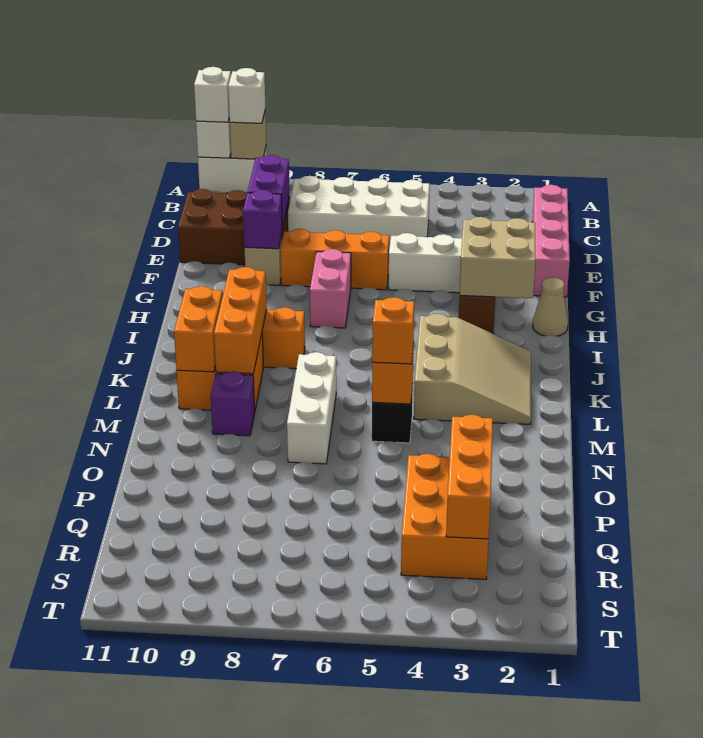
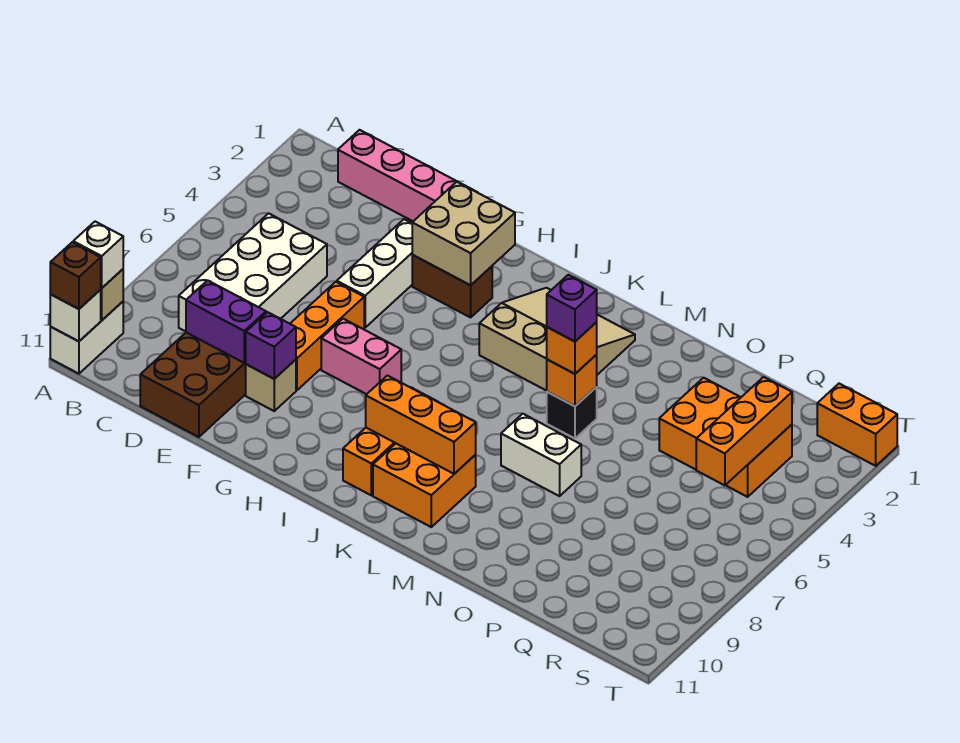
white brick A11 level 3 -> brown brick A11 level 3
tan cone H1 level 1 -> none
orange brick K10:L10 level 2 -> orange brick S1:T1 level 1
white brick L7:N7 level 1 -> white brick M7:N7 level 1
purple brick M9 level 1 -> purple brick M5 level 4
orange brick P3:R3 level 2 -> orange brick R3:R5 level 2

